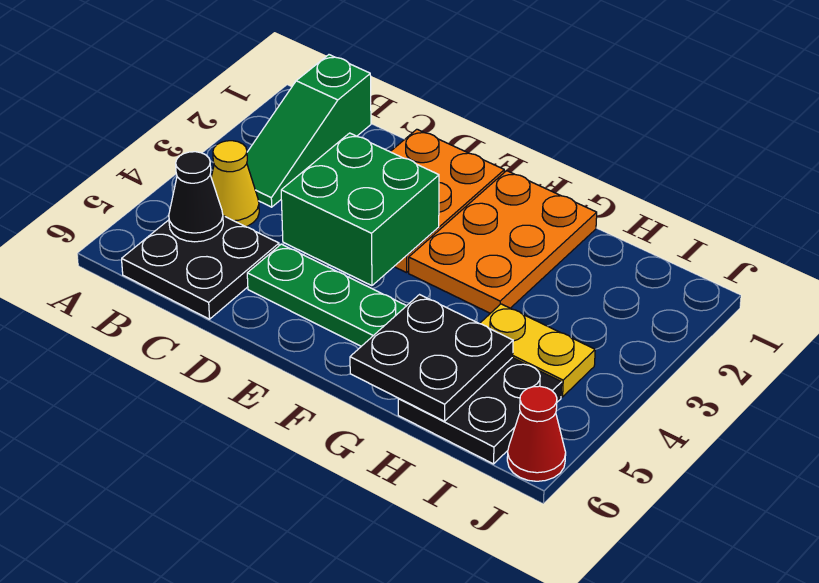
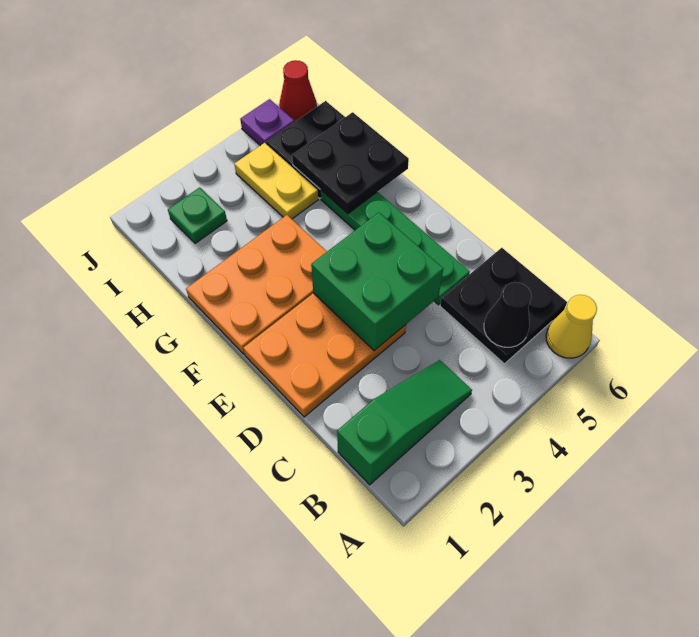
yellow cone B4 level 1 -> yellow cone A6 level 1
none -> green plate I2 level 1
none -> purple plate J5 level 1

